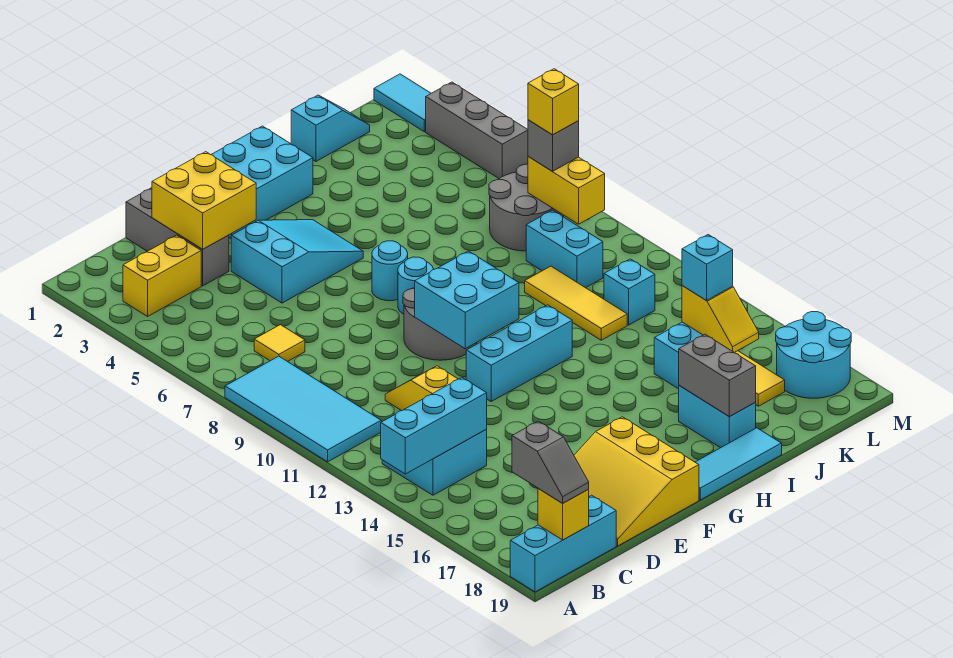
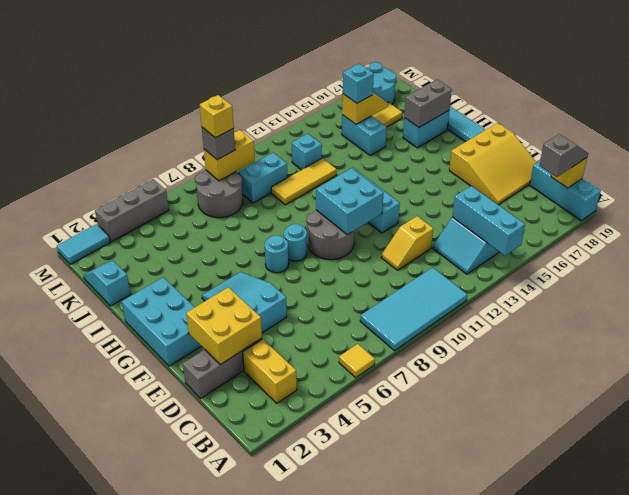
yellow tile C7 level 1 -> yellow tile A6 level 1

